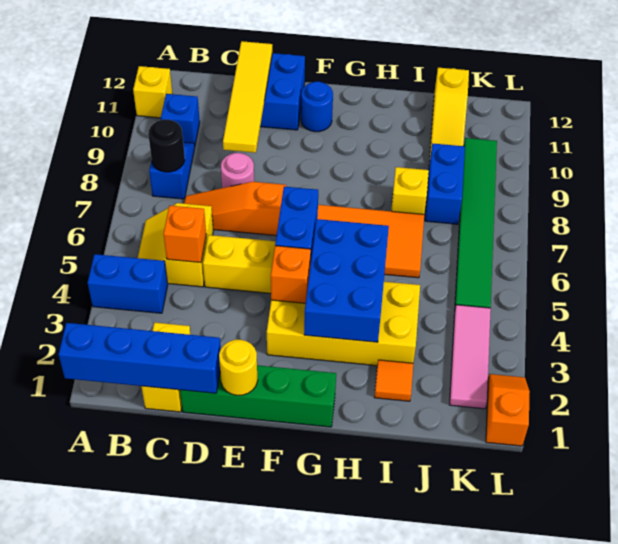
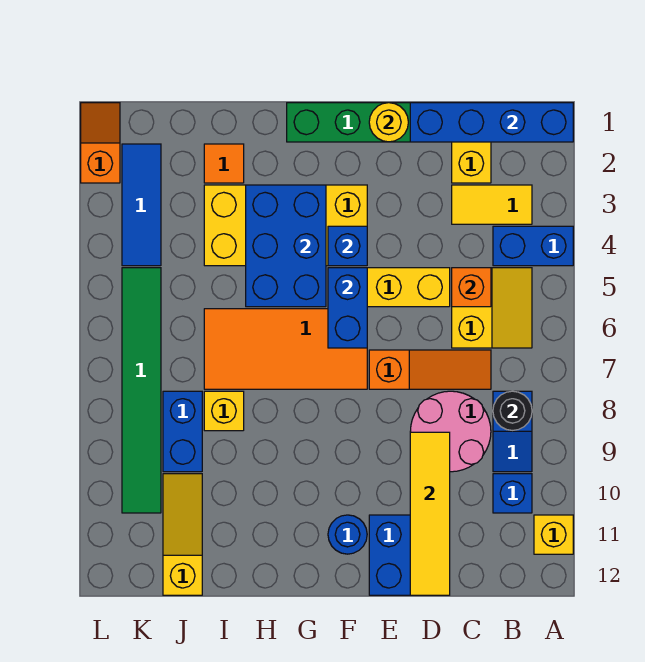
none -> yellow tile B3:C3 level 1
pink round brick D8 level 1 -> pink round brick C8:D9 level 1
orange brick F4 level 2 -> blue brick F4 level 2
pink tile K2:K4 level 1 -> blue tile K2:K4 level 1
orange slope L1:L2 level 1 top 1 -> orange slope L1:L2 level 1 top 2

